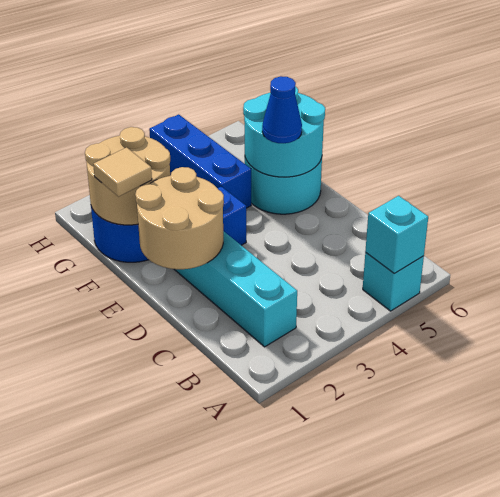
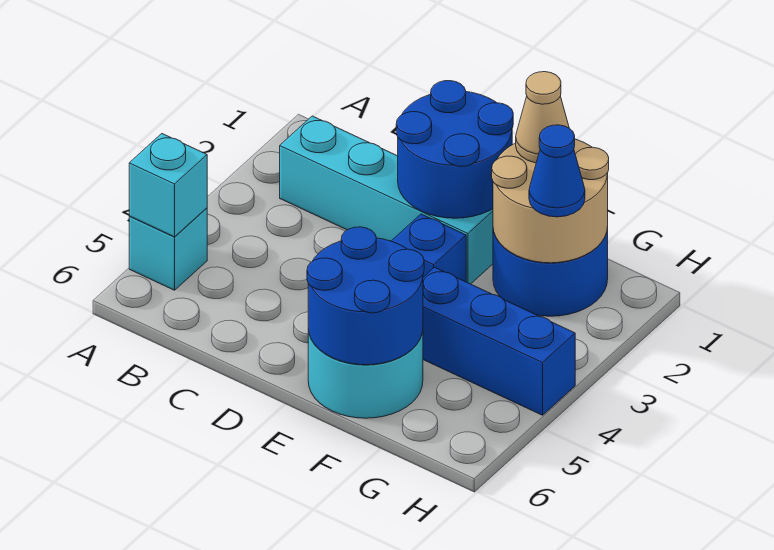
tan round brick D1:E2 level 2 -> blue round brick D1:E2 level 2
cyan round brick E5:F6 level 2 -> blue round brick E5:F6 level 2
blue cone E5 level 3 -> blue cone G2 level 3
tan tile F1 level 3 -> tan cone F1 level 3

